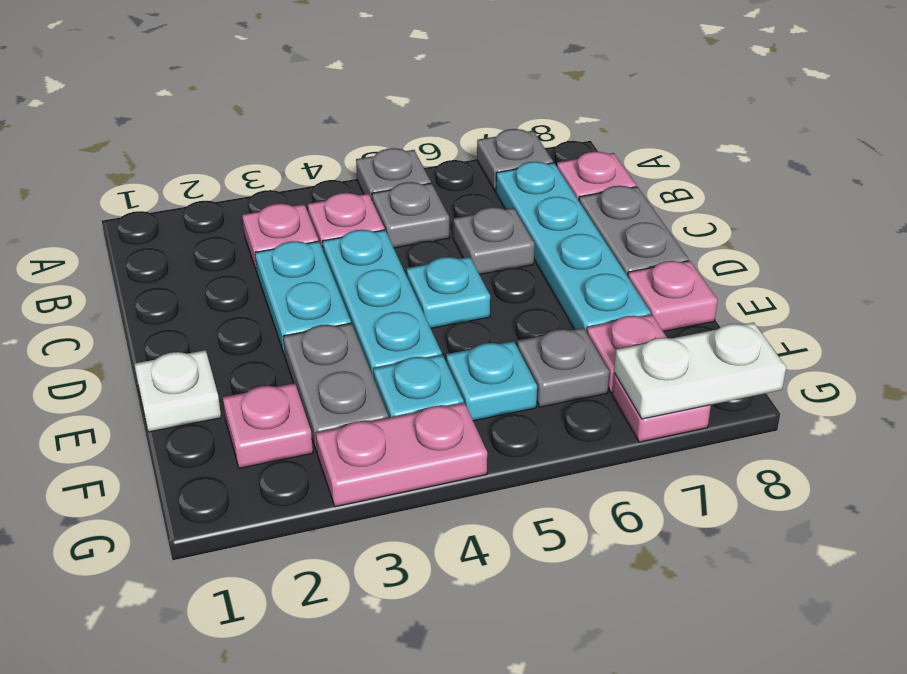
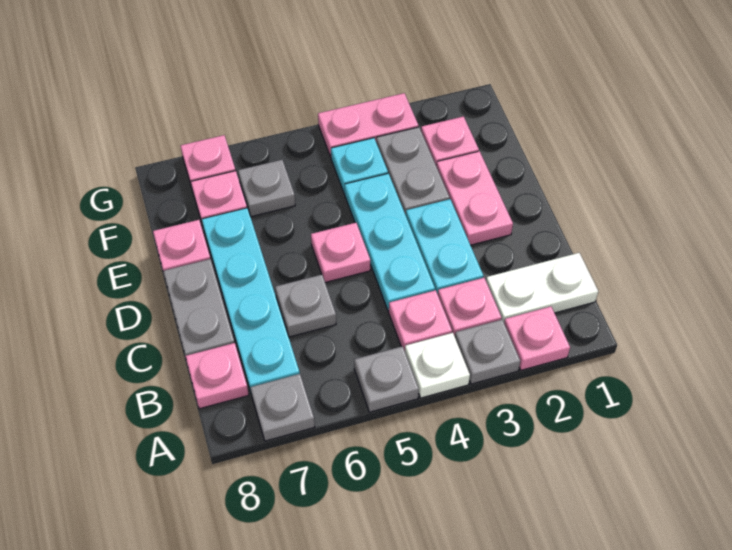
none -> pink plate A2 level 1
grey plate B5 level 1 -> grey plate A3 level 1
none -> pink plate D2:E2 level 1
cyan plate D5 level 1 -> pink plate D5 level 1
white plate E1 level 1 -> white plate A4 level 1
cyan plate F5 level 1 -> none
white plate G7:G8 level 2 -> white plate B1:B2 level 1

